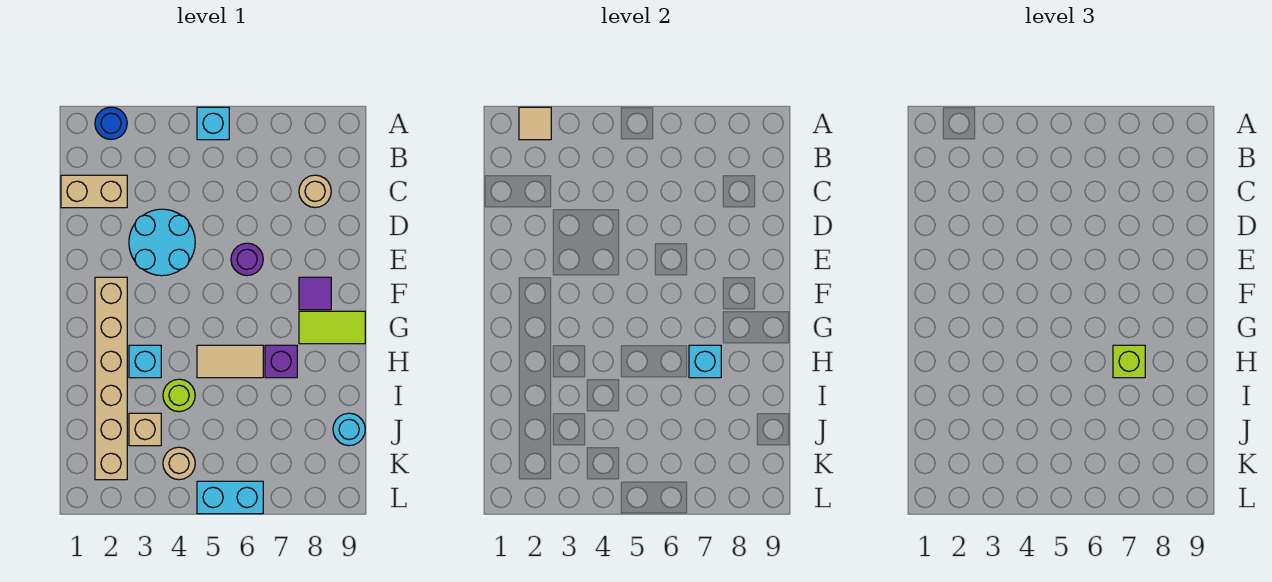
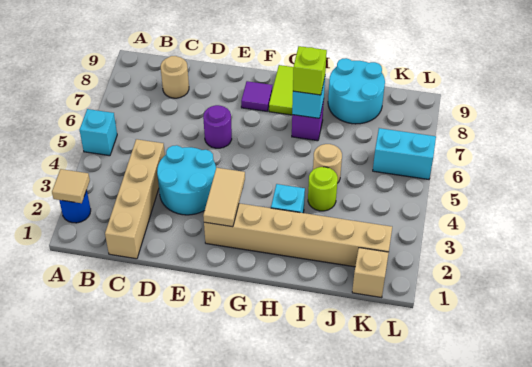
tan brick C1:C2 level 1 -> tan brick C1:C4 level 1
tan tile H5:H6 level 1 -> tan tile F2:F3 level 2
tan brick J3 level 1 -> tan brick K1 level 1
cyan round brick J9 level 1 -> cyan round brick I8:J9 level 1
tan round brick K4 level 1 -> tan round brick I5 level 1
cyan brick L5:L6 level 1 -> cyan brick K6:L6 level 1

